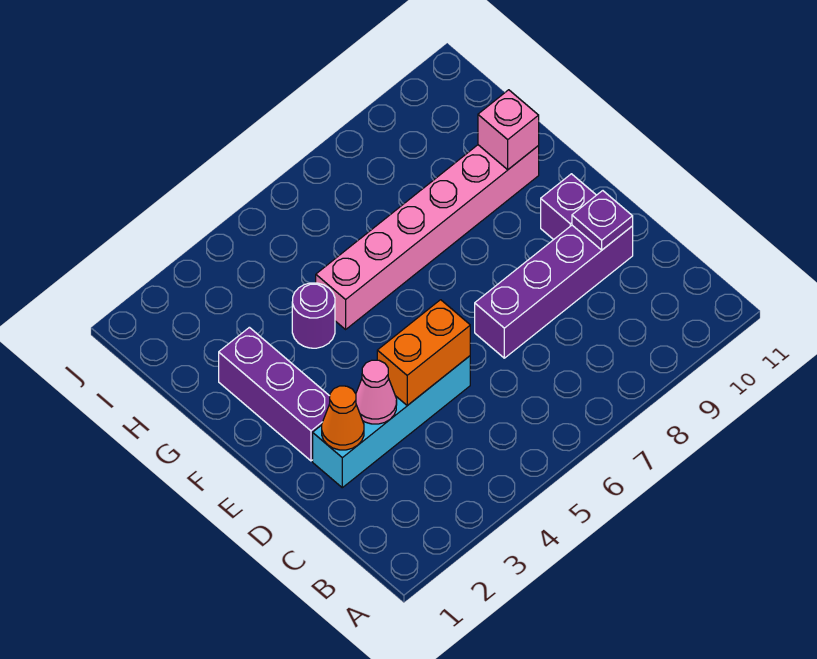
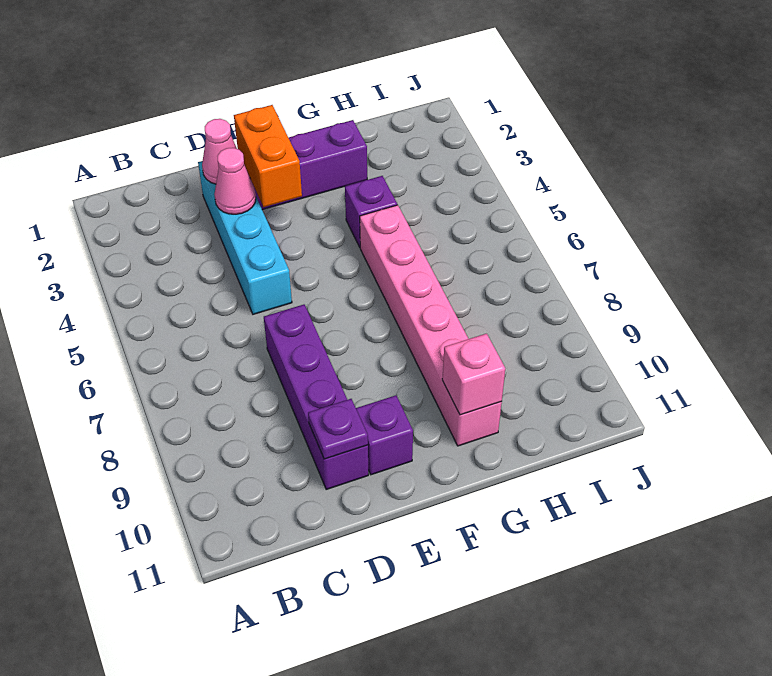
orange cone D2 level 2 -> pink cone D2 level 2
orange brick D4:D5 level 2 -> orange brick E2:E3 level 2
purple round brick G4 level 1 -> purple brick G4 level 1

